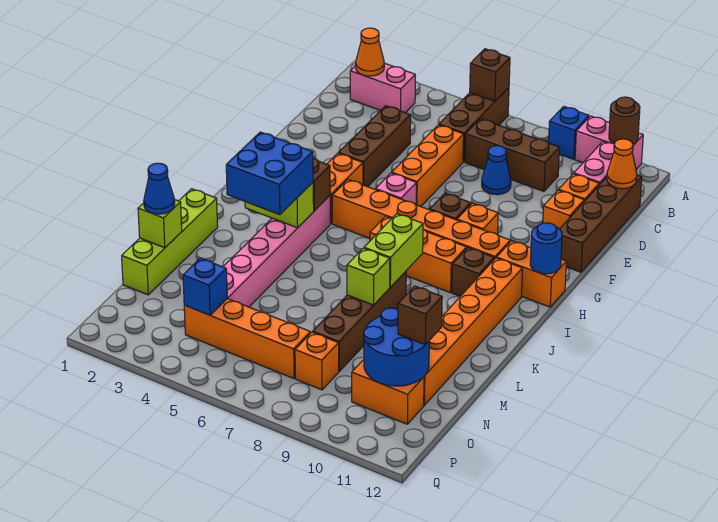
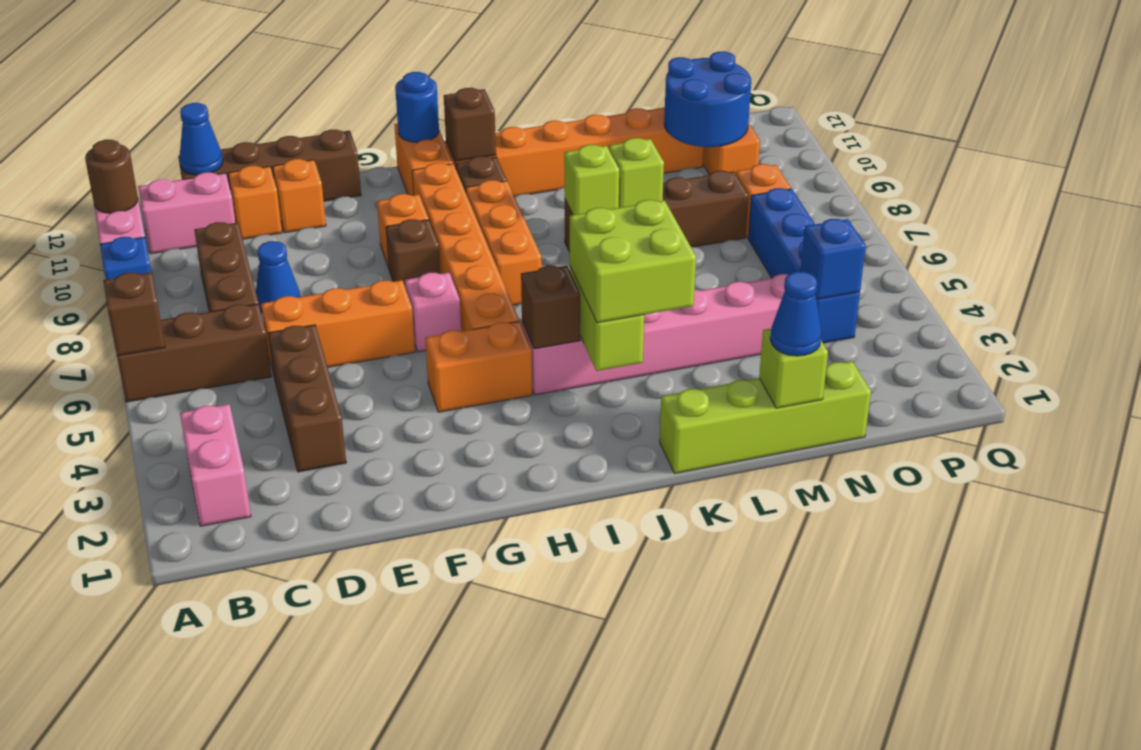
orange cone B2 level 2 -> none
orange cone C12 level 2 -> blue cone C12 level 2
brown brick D4:F4 level 1 -> brown brick D3:D5 level 1
blue brick J3:K4 level 3 -> lime brick J3:K4 level 3
lime brick J8:K8 level 2 -> lime brick K8 level 2
brown brick N11 level 3 -> brown brick I11 level 2
orange brick O4:O7 level 1 -> blue brick O4:O7 level 1

